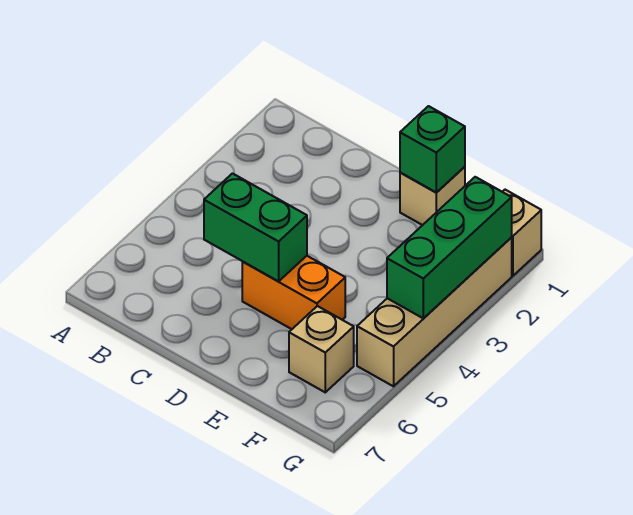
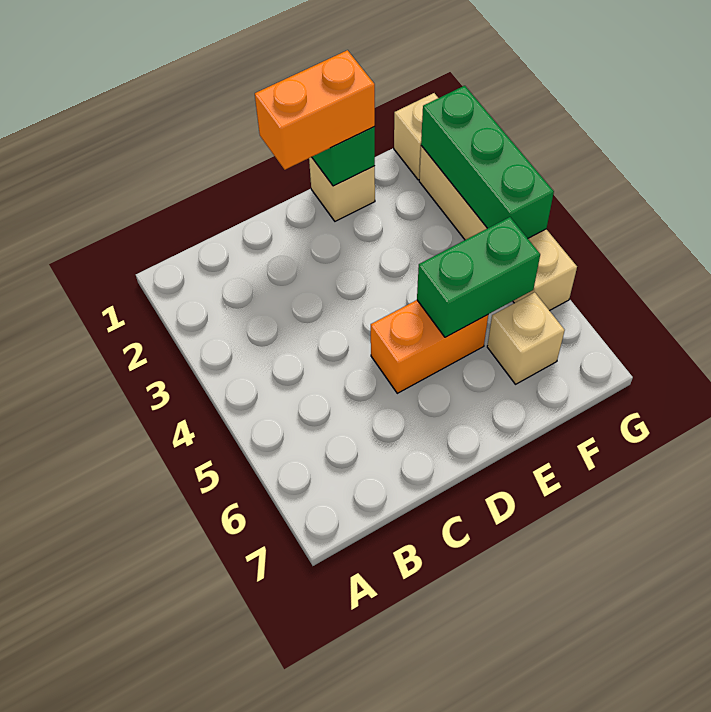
green brick C5:D5 level 2 -> green brick E5:F5 level 2
none -> orange brick D1:E1 level 3

